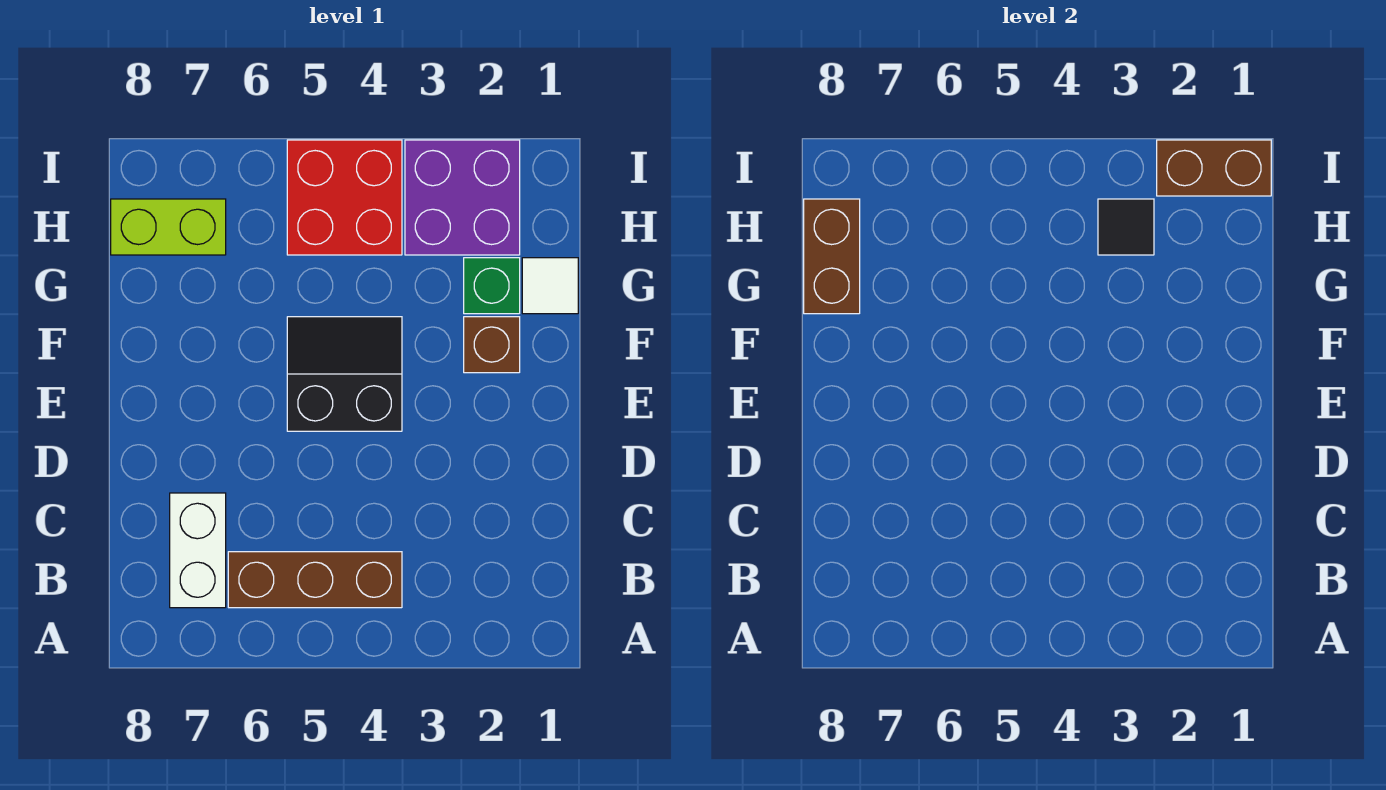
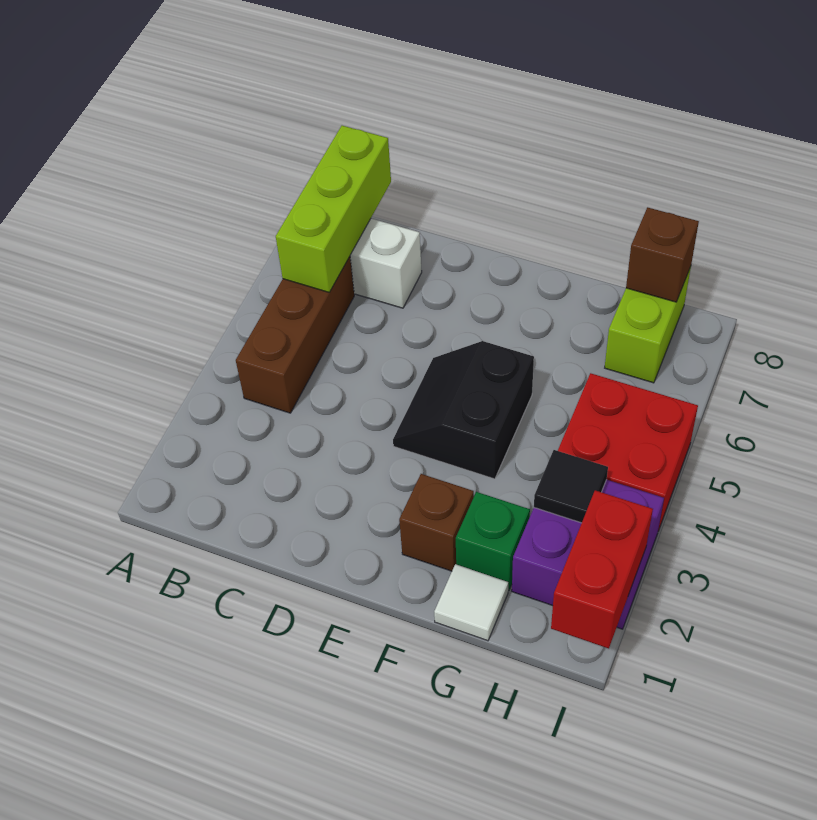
none -> lime brick B6:B8 level 2
black slope E4:F5 level 1 top E -> black slope E4:F5 level 1 top F
brown brick G8:H8 level 2 -> brown brick H8 level 2
brown brick I1:I2 level 2 -> red brick I1:I2 level 2

